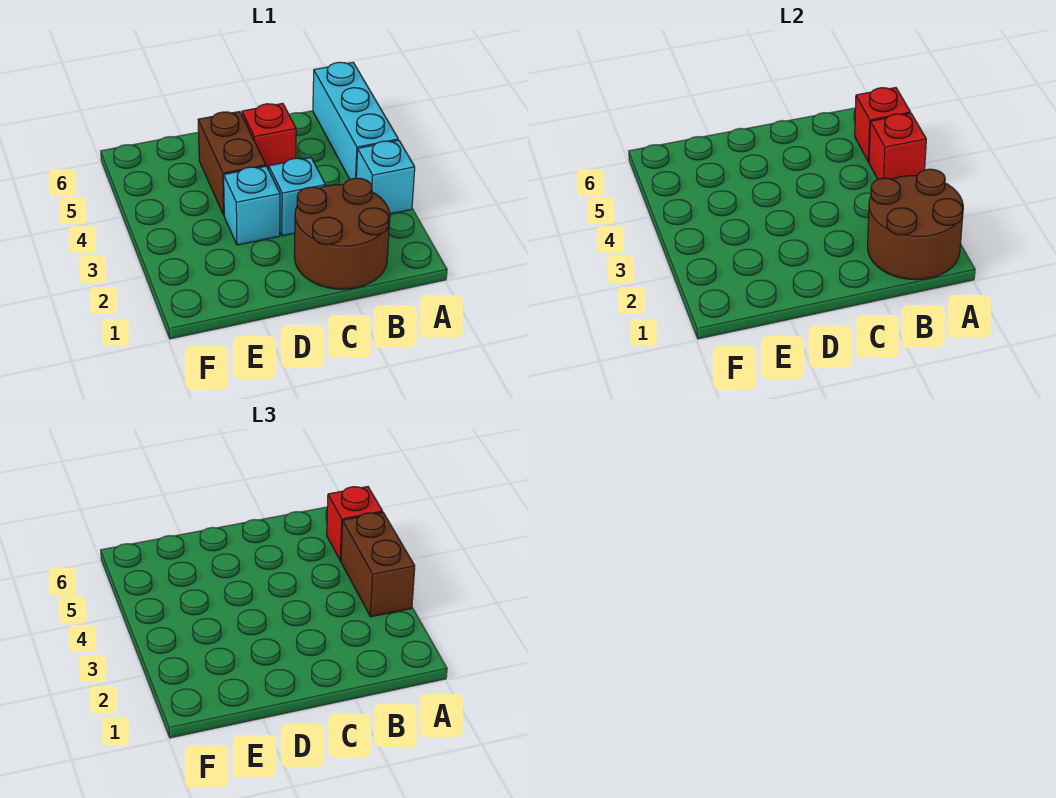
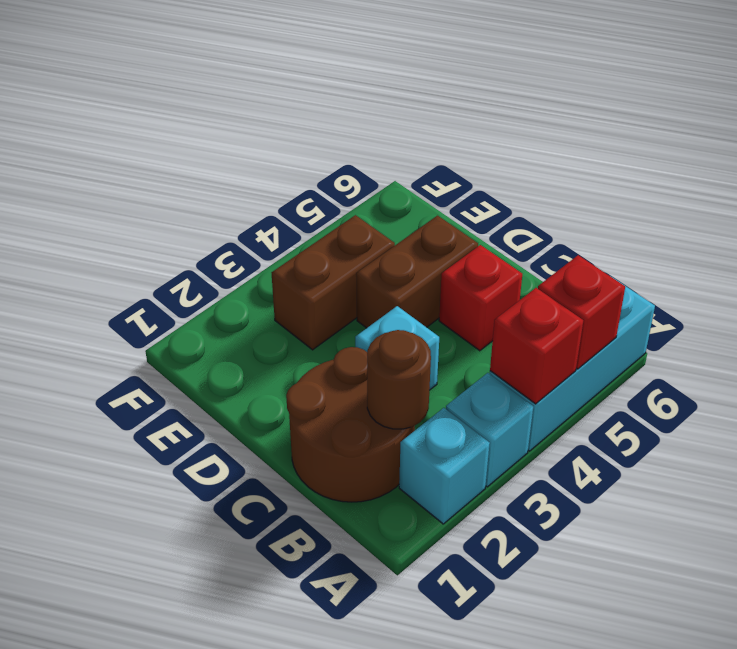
brown round brick A1:B2 level 2 -> brown round brick B2 level 2
brown brick A3:A4 level 3 -> brown brick E3:E4 level 1
red brick A5 level 3 -> none
cyan brick D3 level 1 -> cyan brick A2 level 1

